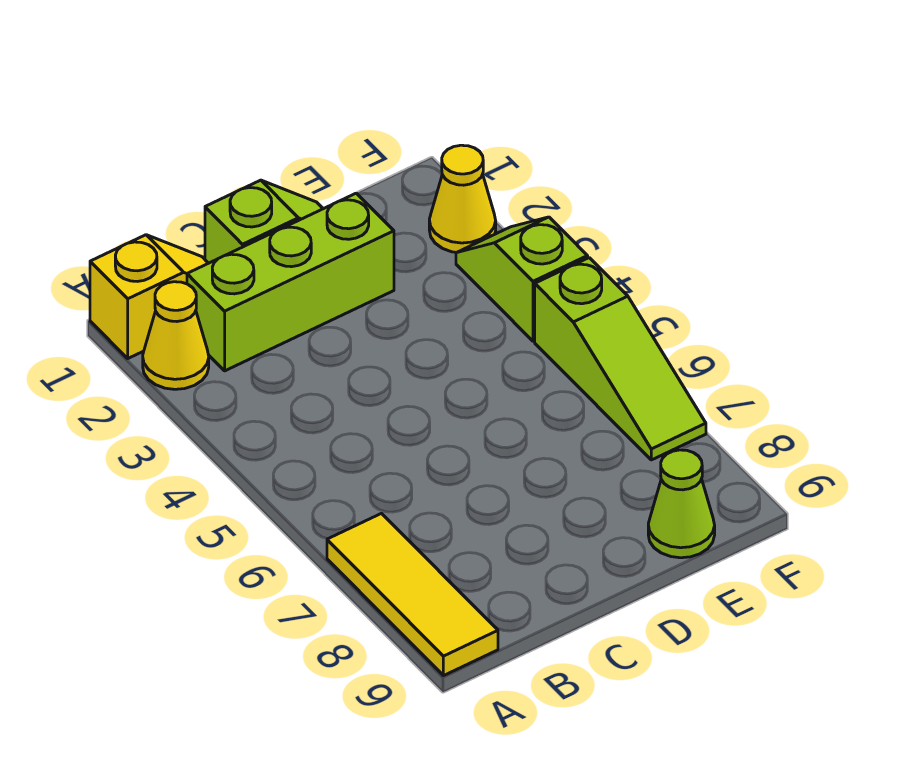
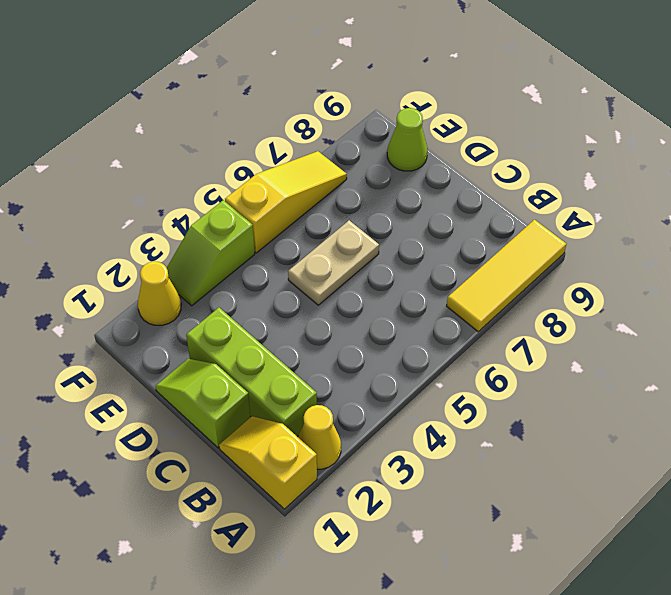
none -> tan plate D5:D6 level 1
lime slope F5:F7 level 1 top 5 -> yellow slope F5:F7 level 1 top 5

